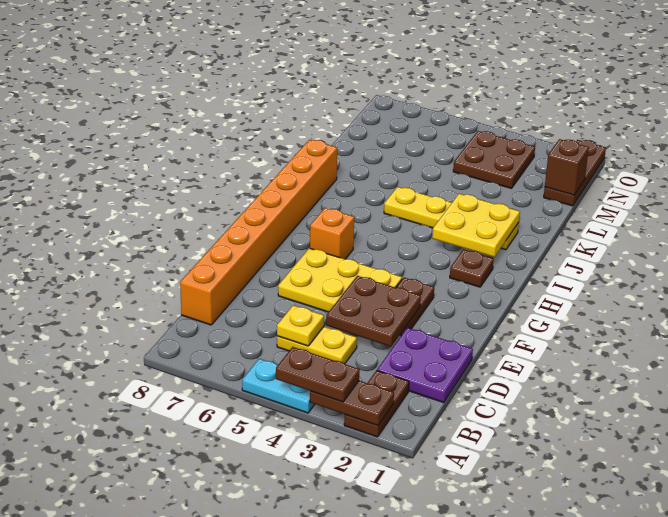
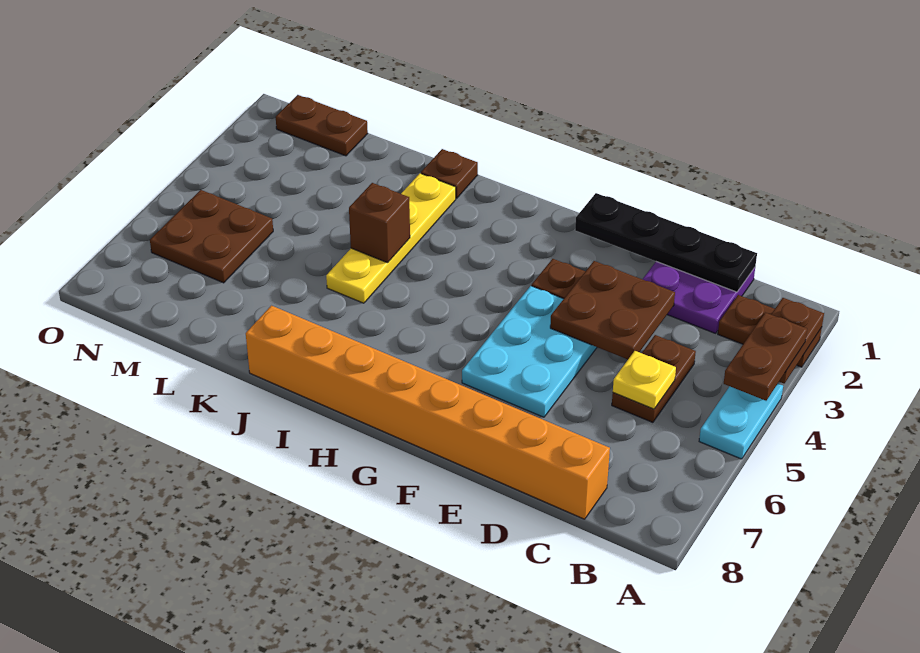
none -> black plate C1:F1 level 2
yellow plate C4:C5 level 1 -> brown plate C4:C5 level 1
yellow plate E4:F6 level 1 -> cyan plate E4:F6 level 1
orange brick G6 level 1 -> none
brown plate H2 level 1 -> brown plate J1 level 1
yellow plate I2:J3 level 2 -> none
brown plate M1:O1 level 1 -> brown plate M1:N1 level 1
brown brick M1 level 2 -> brown brick J4 level 2
brown plate M3:N4 level 1 -> brown plate M5:N6 level 1

